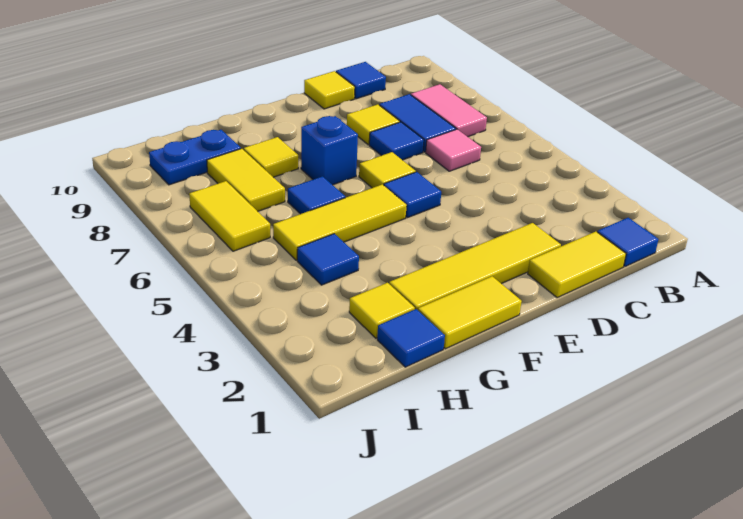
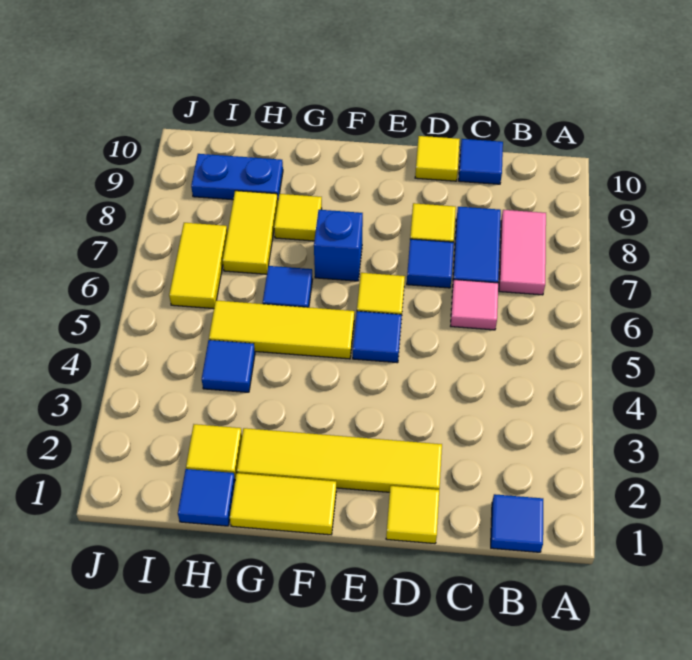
yellow tile C1:D1 level 1 -> yellow tile D1 level 1

